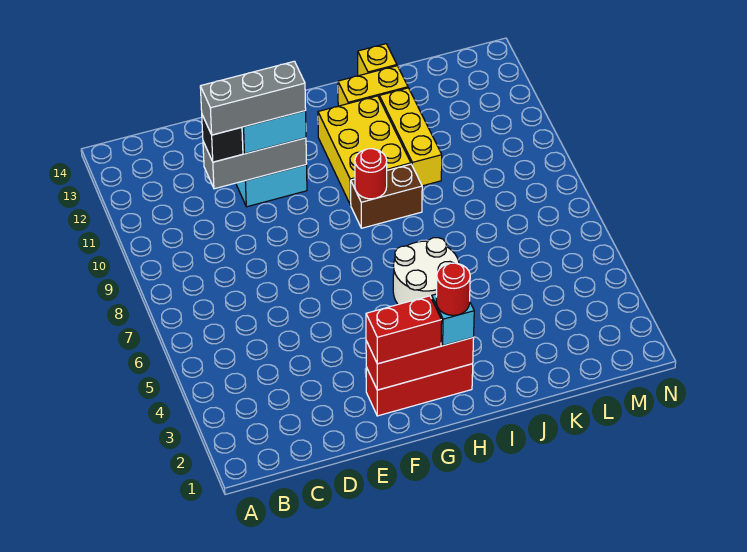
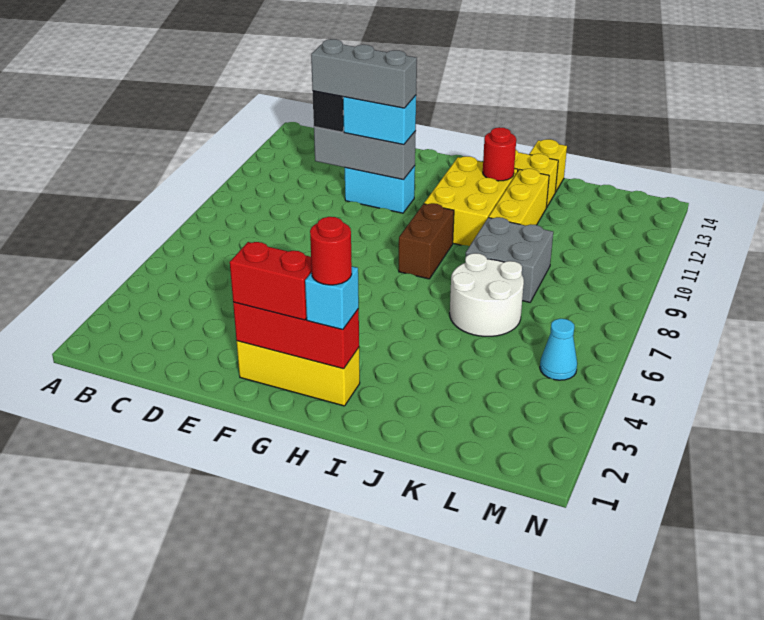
red brick F2:H2 level 1 -> yellow brick F2:H2 level 1
white round brick H5:I6 level 1 -> white round brick J6:K7 level 1
brown brick H9:I9 level 1 -> brown brick H8:H9 level 1
red round brick H9 level 2 -> red round brick I12 level 2
none -> grey brick J8:K9 level 1
none -> cyan cone M5 level 1

